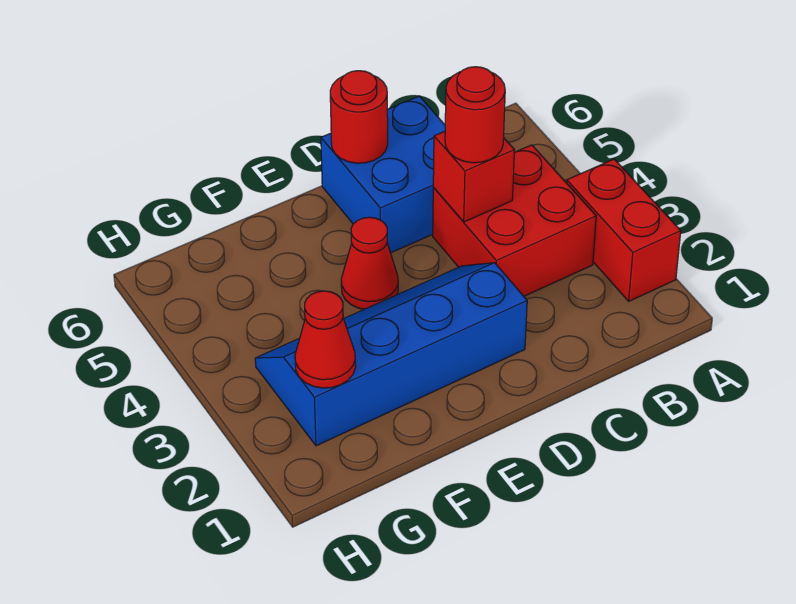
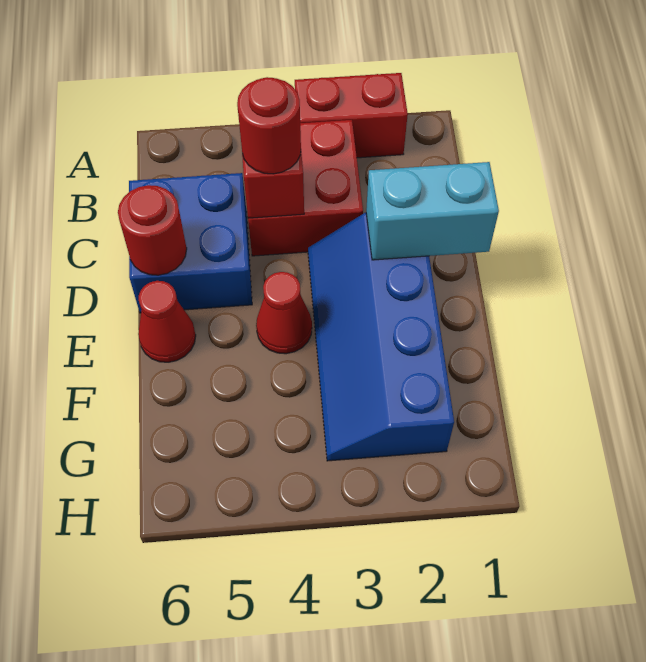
none -> cyan brick D1:D2 level 2
red cone G2 level 2 -> red cone E6 level 1

